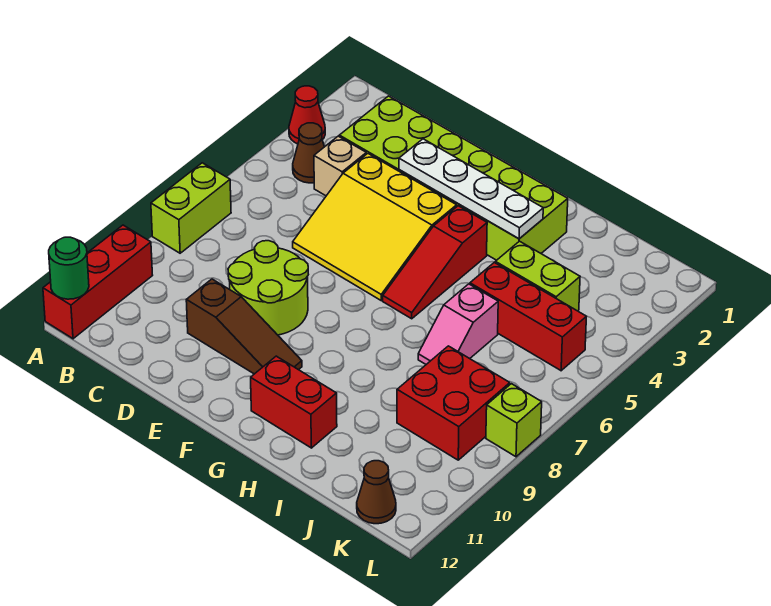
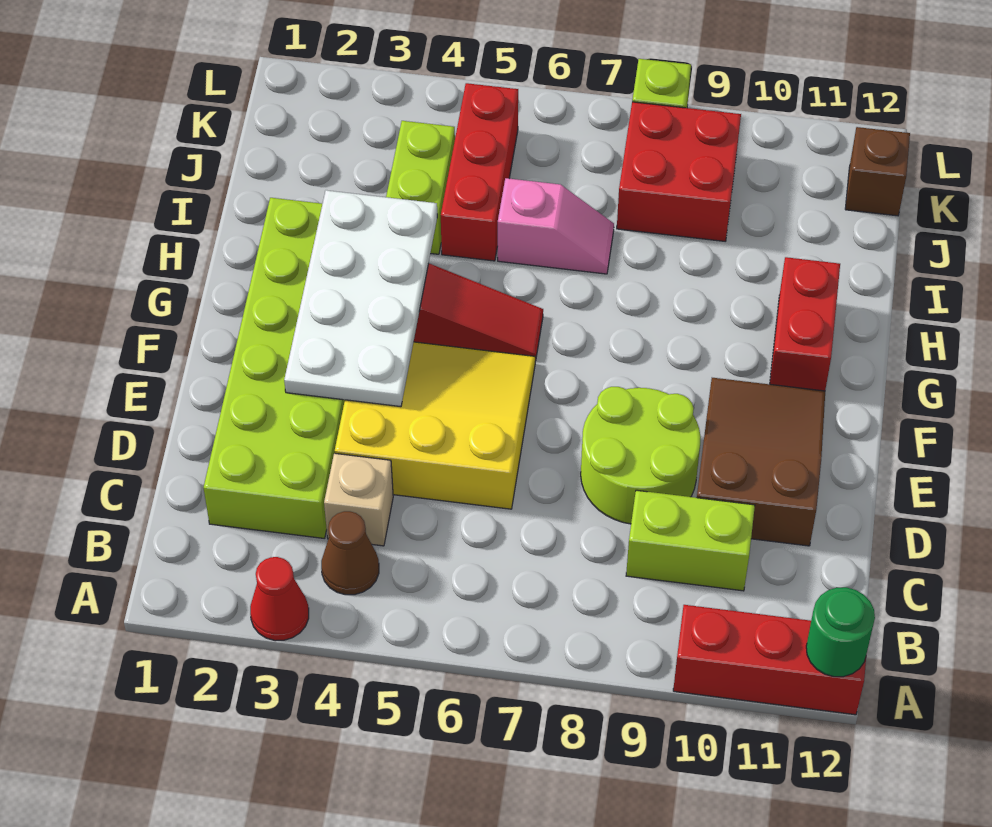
lime brick A7:A8 level 1 -> lime brick C9:C10 level 1
yellow slope D4:F6 level 1 top 4 -> yellow slope D4:F6 level 1 top D
brown slope D10:F10 level 1 top D -> brown slope D10:F11 level 1 top D
white plate E3:H3 level 2 -> white plate E3:H4 level 2
brown cone K12 level 1 -> brown brick K12 level 1

